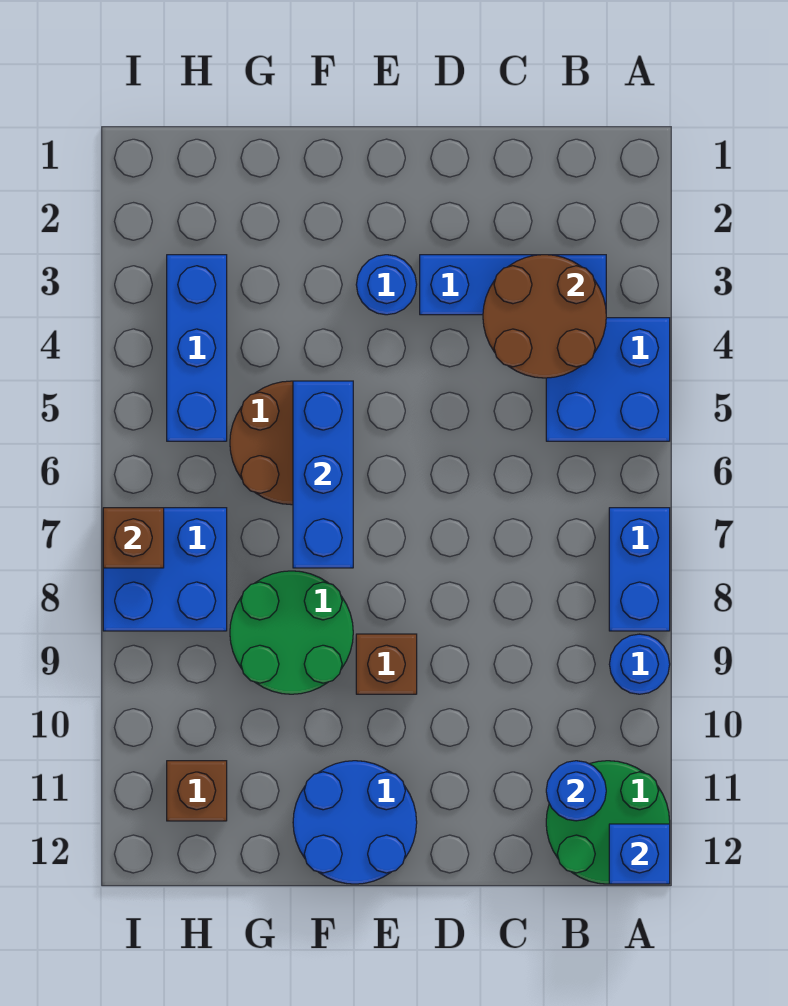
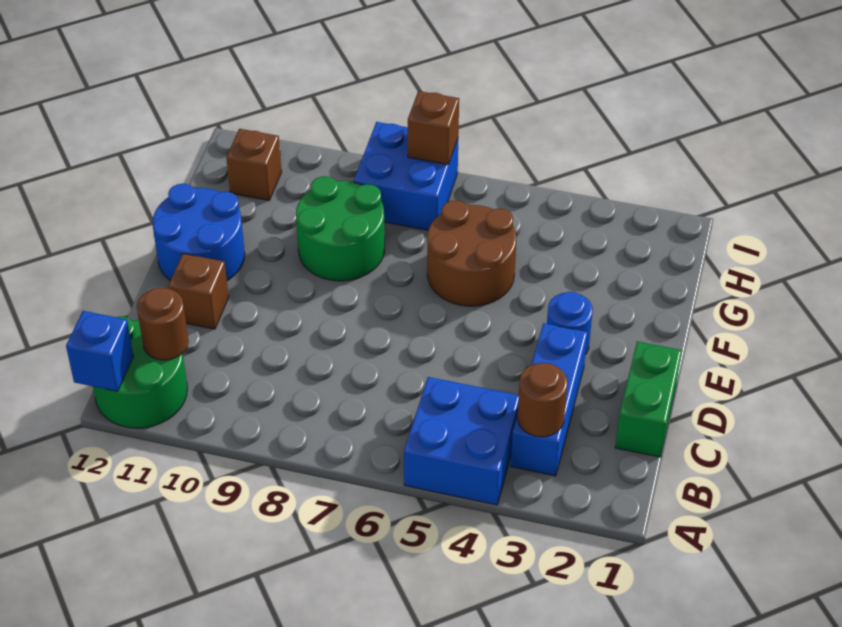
blue brick A7:A8 level 1 -> none
blue round brick A9 level 1 -> none
brown round brick B3:C4 level 2 -> brown round brick B3 level 2
blue round brick B11 level 2 -> brown round brick B11 level 2
none -> green brick C1:D1 level 1
brown brick E9 level 1 -> brown brick D11 level 1
blue brick F5:F7 level 2 -> none
blue brick H3:H5 level 1 -> none

